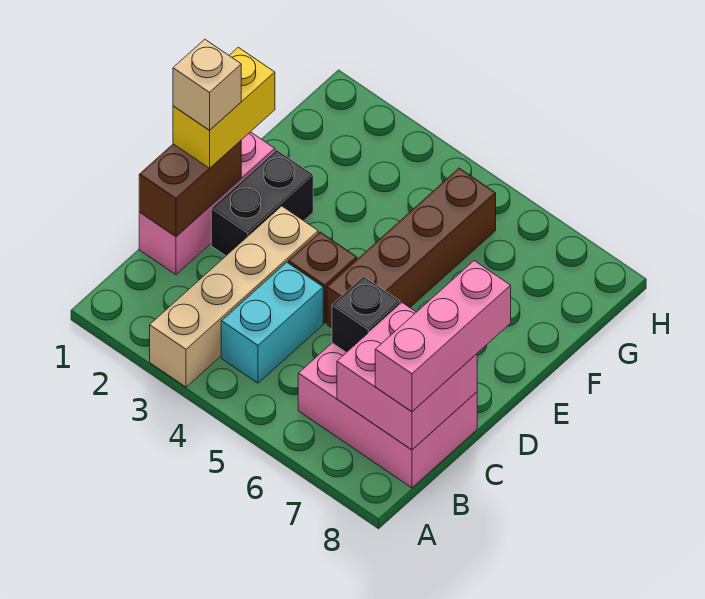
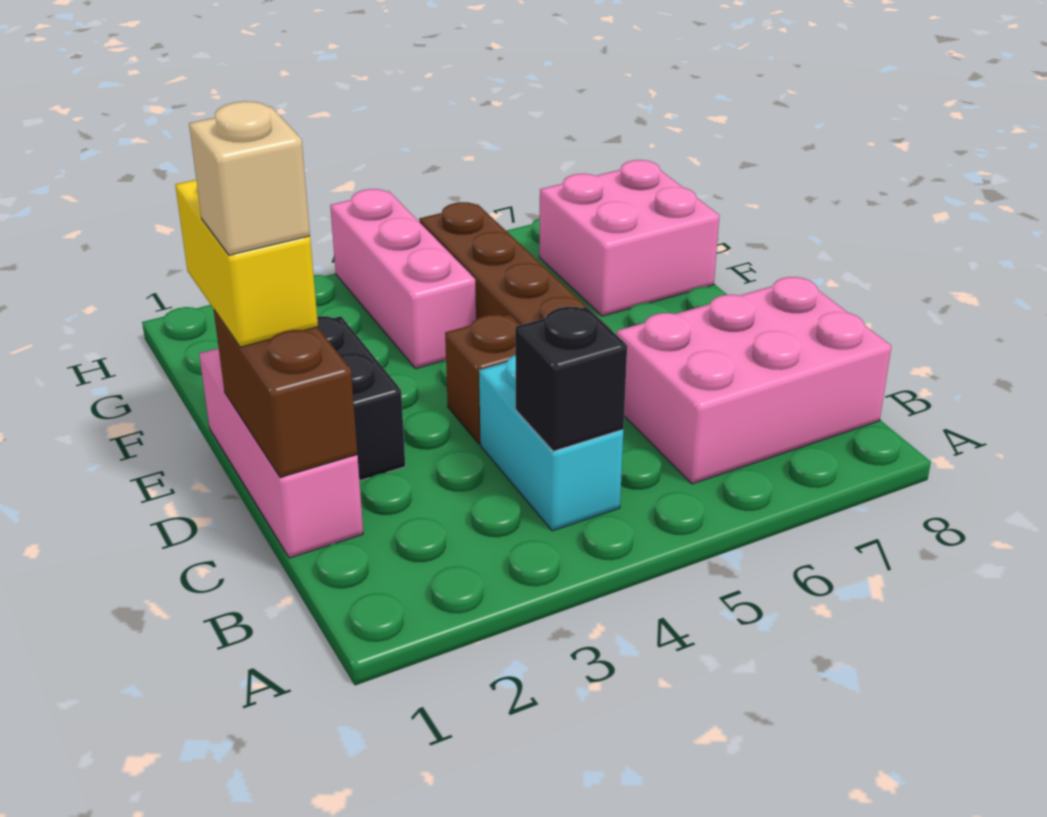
tan brick A3:D3 level 1 -> none
pink brick B7:C8 level 2 -> pink brick F7:G8 level 1
pink brick B8:D8 level 3 -> pink brick F4:H4 level 1
black brick C6 level 2 -> black brick B4 level 2

